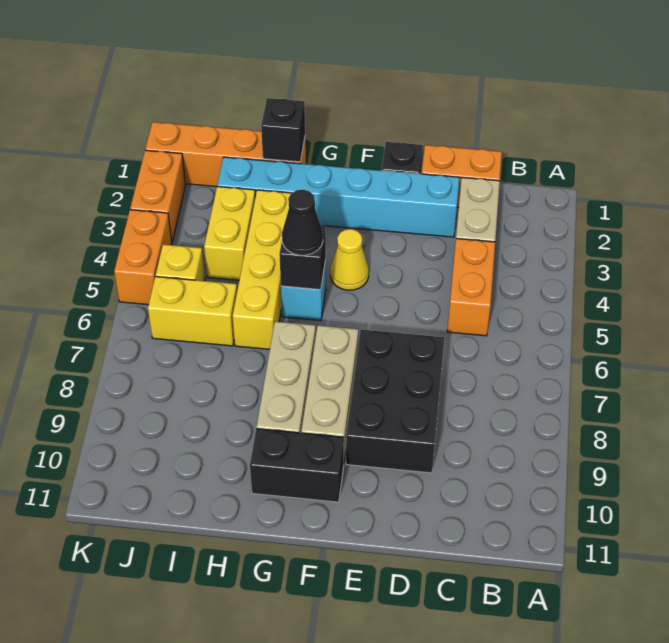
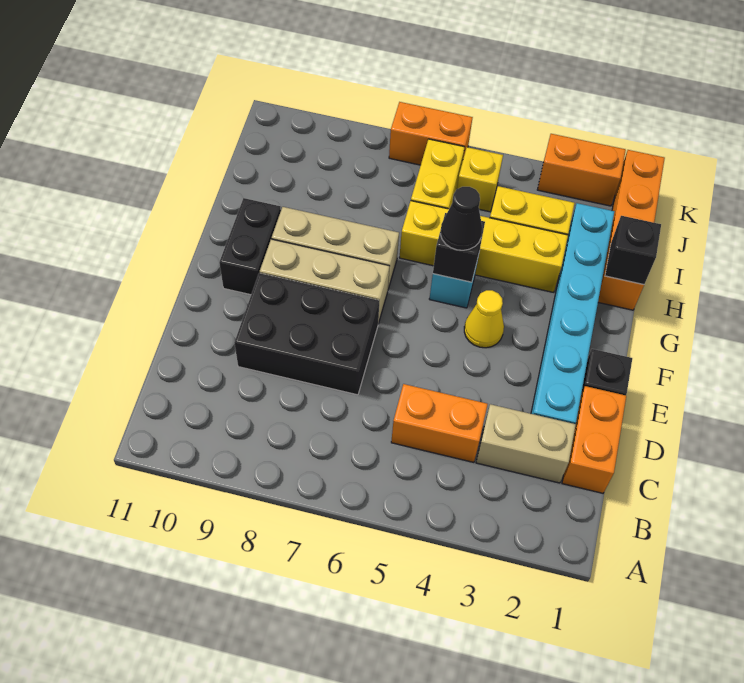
orange brick K4:K5 level 1 -> orange brick K6:K7 level 1

